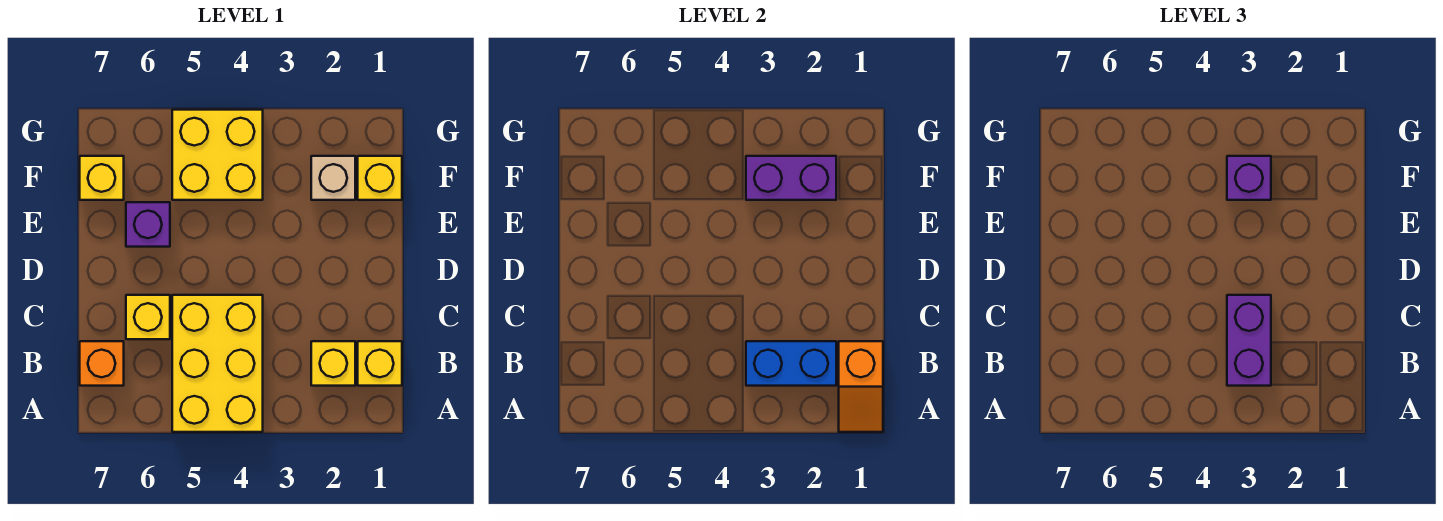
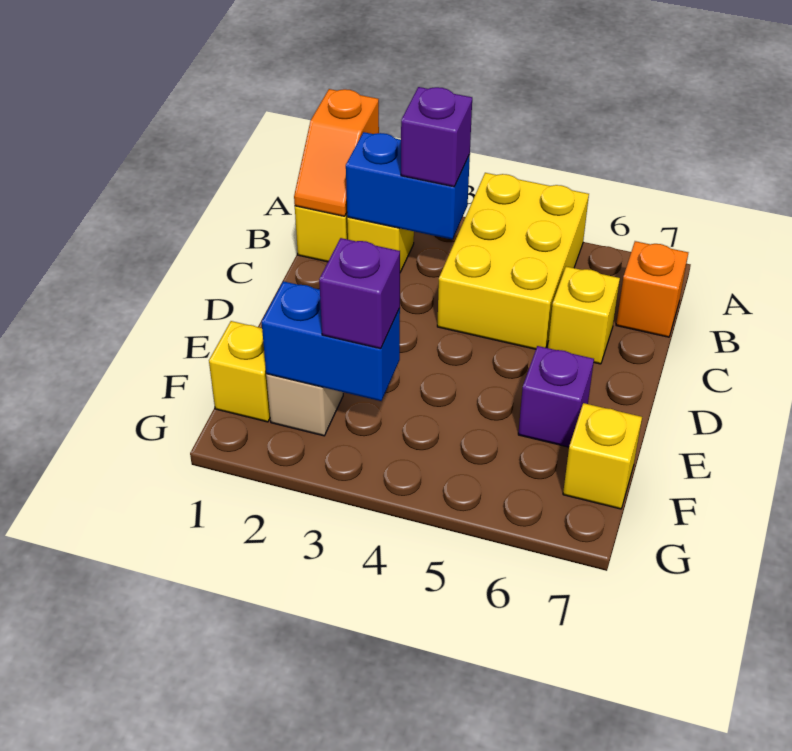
orange slope A1:B1 level 2 top B -> orange slope A1:B1 level 2 top A
purple brick B3:C3 level 3 -> purple brick B3 level 3
purple brick F2:F3 level 2 -> blue brick F2:F3 level 2
yellow brick F4:G5 level 1 -> none

